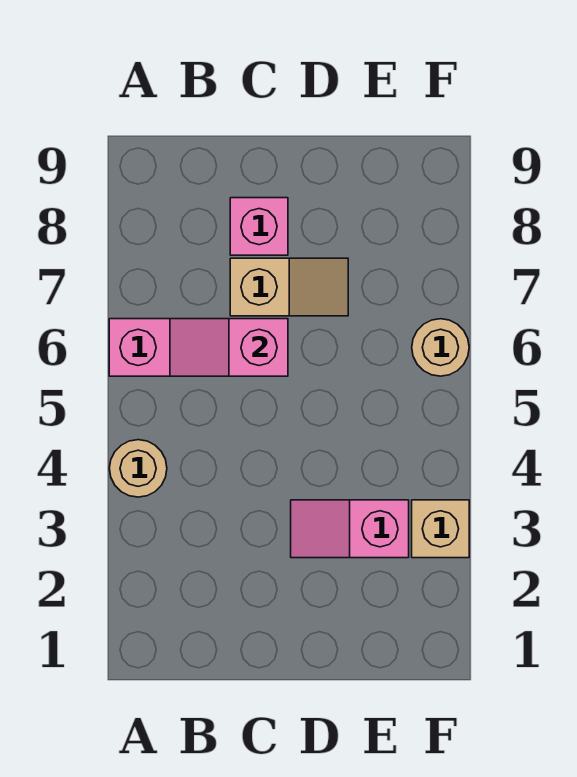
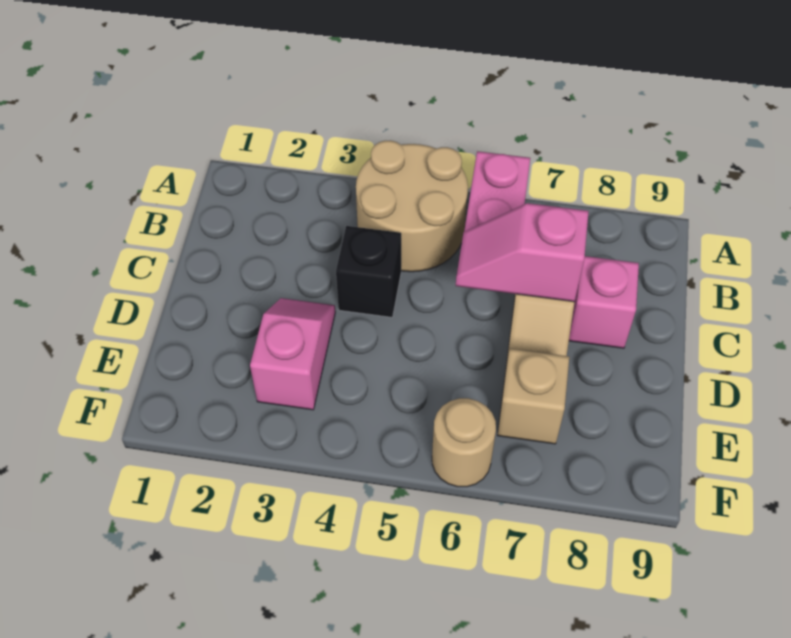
tan round brick A4 level 1 -> tan round brick A4:B5 level 1
pink slope B6:C6 level 2 top C -> pink slope C6:C7 level 2 top 7
none -> black brick C4 level 1
tan brick F3 level 1 -> tan brick E7 level 1

